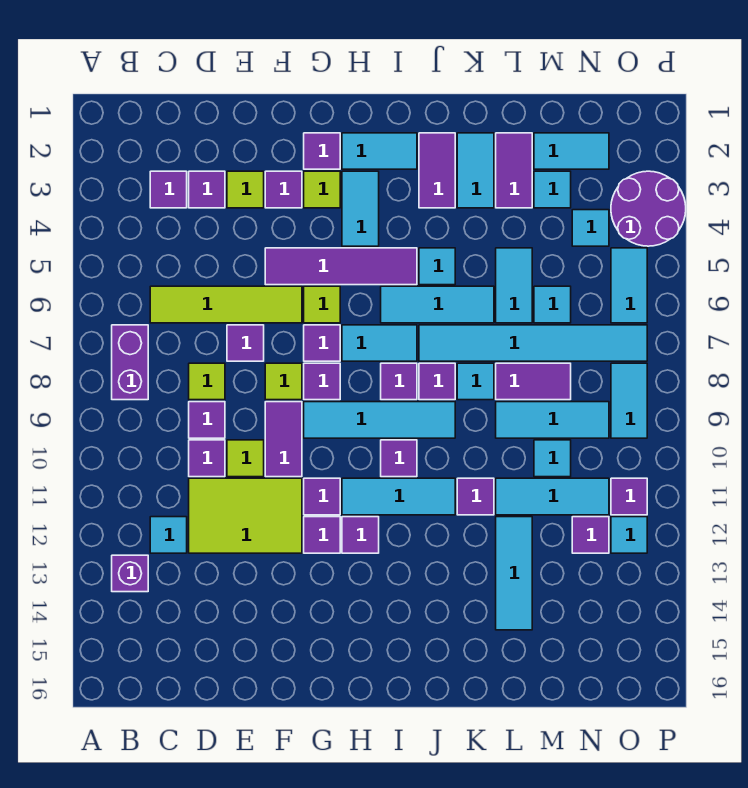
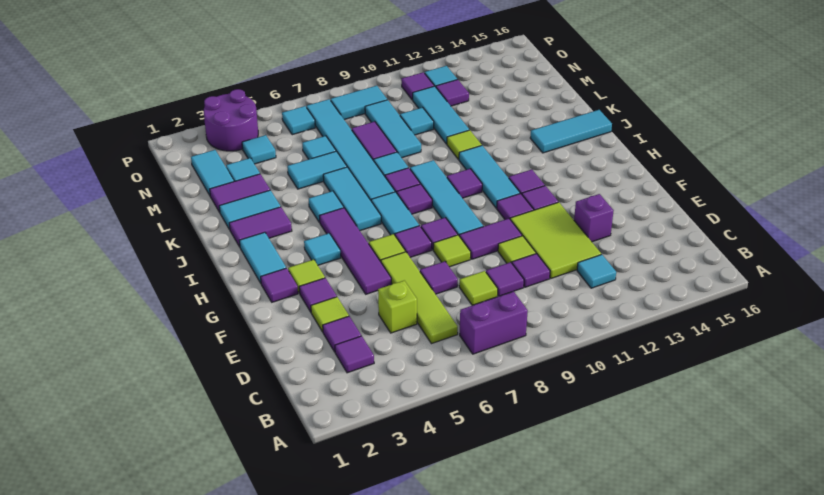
purple brick B13 level 1 -> purple brick E13 level 1
none -> lime brick D5 level 1
cyan tile H3:H4 level 1 -> cyan tile H4 level 1
purple tile K11 level 1 -> lime tile K11 level 1
cyan tile L12:L14 level 1 -> cyan tile J14:J16 level 1
cyan tile O5:O6 level 1 -> cyan tile O6 level 1

